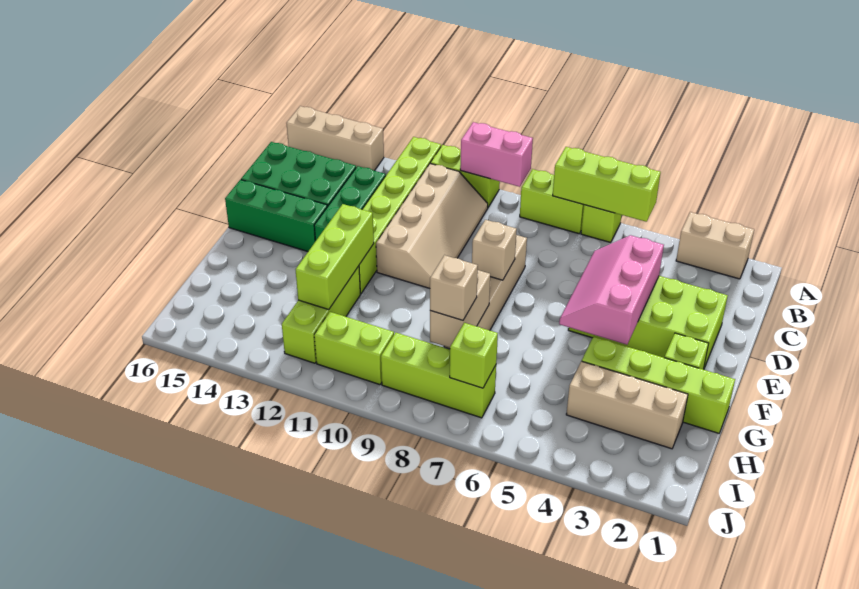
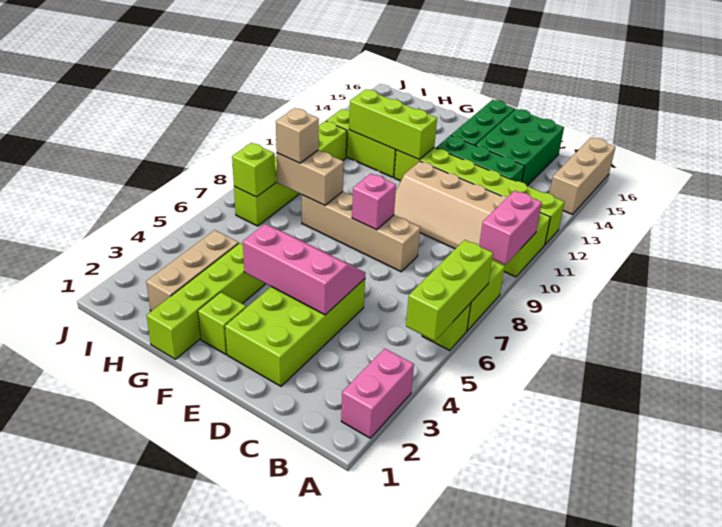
tan brick A2:A3 level 1 -> pink brick A2:A3 level 1
tan brick E8 level 2 -> pink brick E8 level 2

